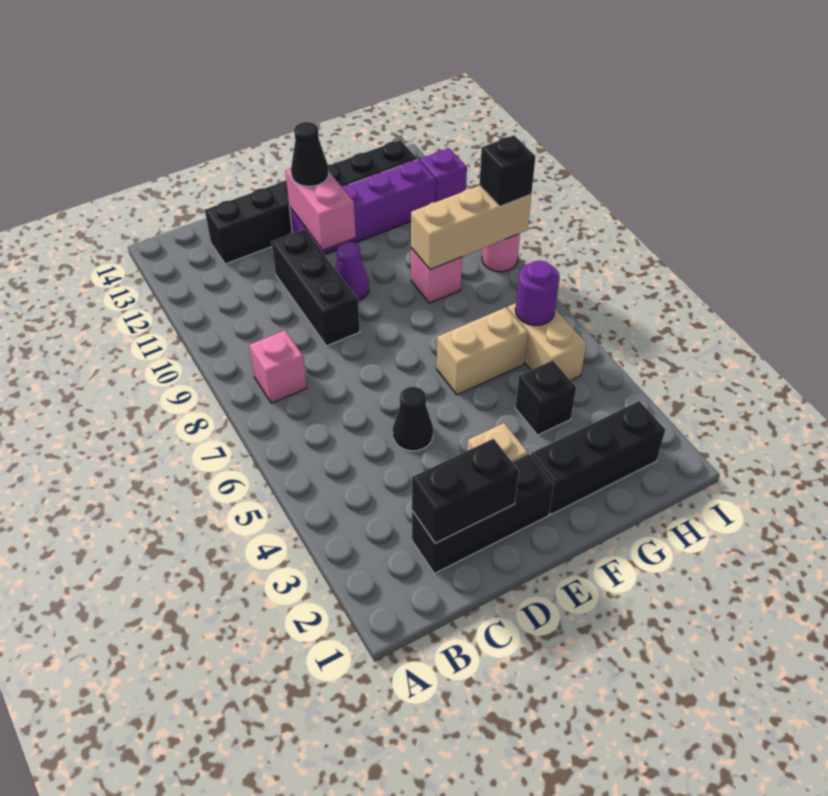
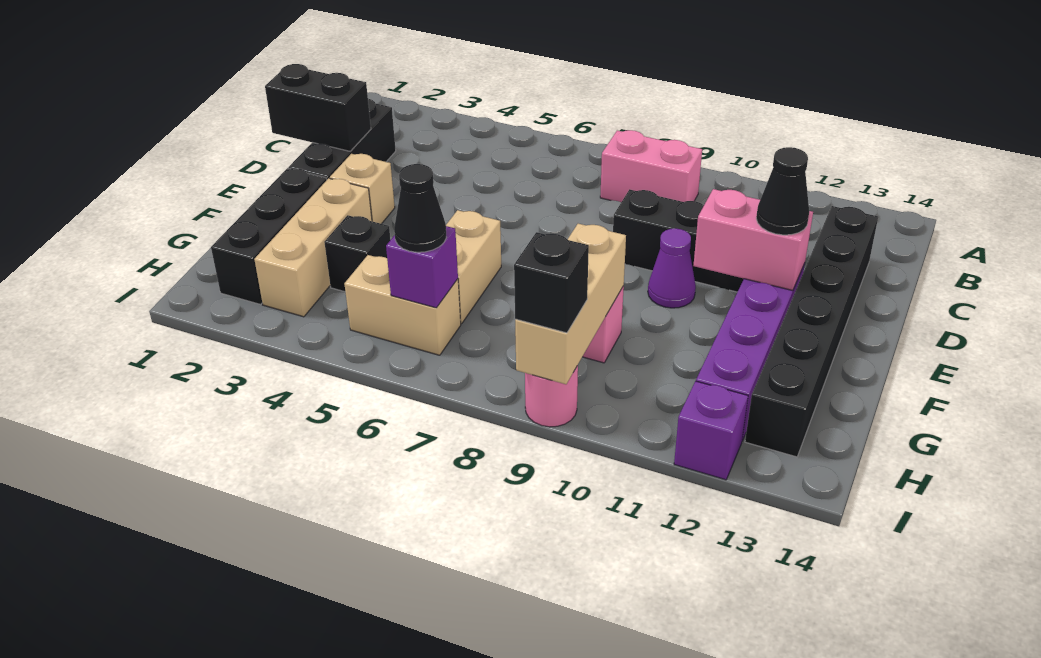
pink brick B8 level 1 -> pink brick B8:B9 level 1
black brick C2:D2 level 2 -> black brick D1:D2 level 2
black cone D5 level 1 -> black cone H6 level 3
none -> tan brick F3:H3 level 1
purple round brick H6 level 2 -> purple brick H6 level 2

